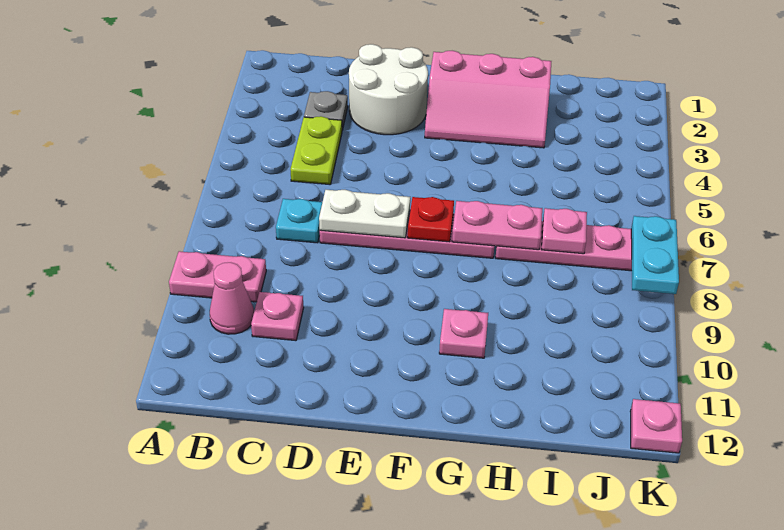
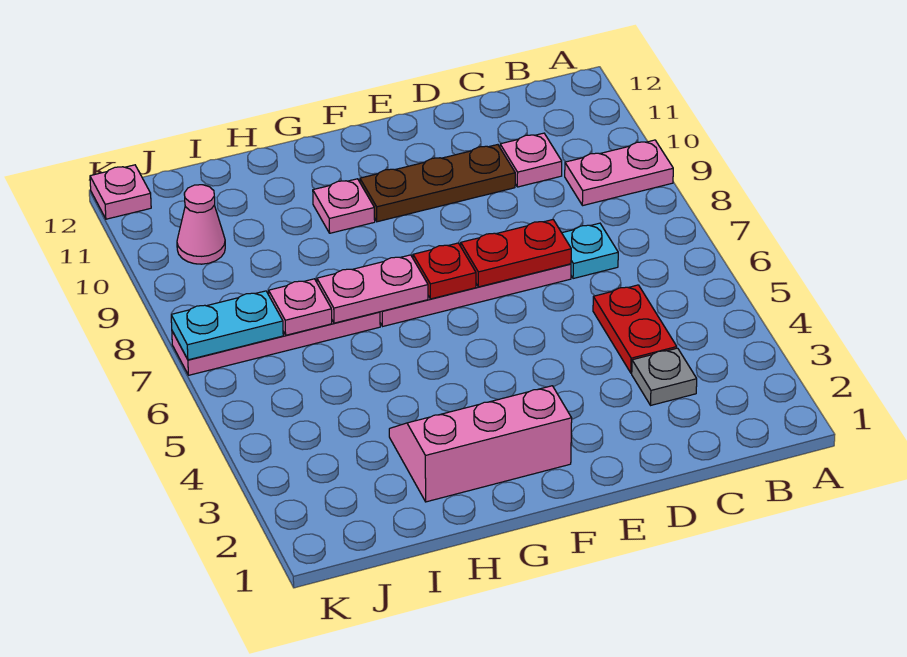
pink cone B10 level 1 -> pink cone J10 level 1
lime plate C4:C5 level 1 -> red plate C4:C5 level 1
white round brick D2:E3 level 1 -> none
white plate D7:E7 level 2 -> red plate D7:E7 level 2
none -> brown plate D10:F10 level 1
cyan plate K7:K8 level 2 -> cyan plate J7:K7 level 2

